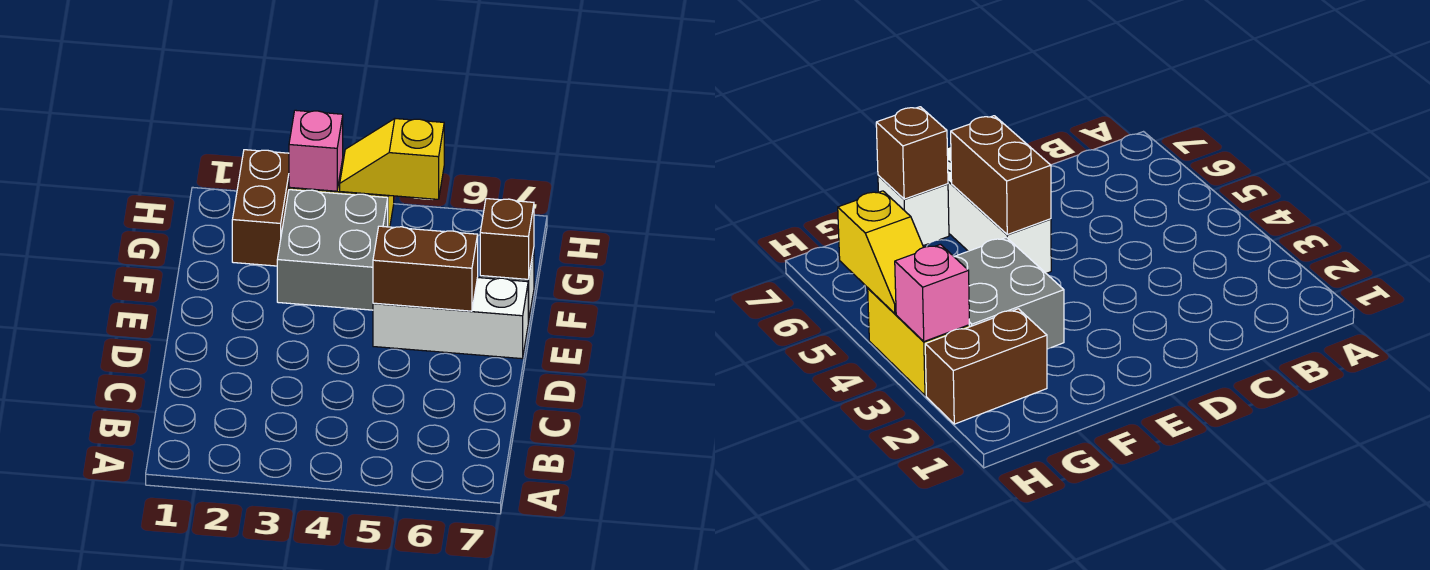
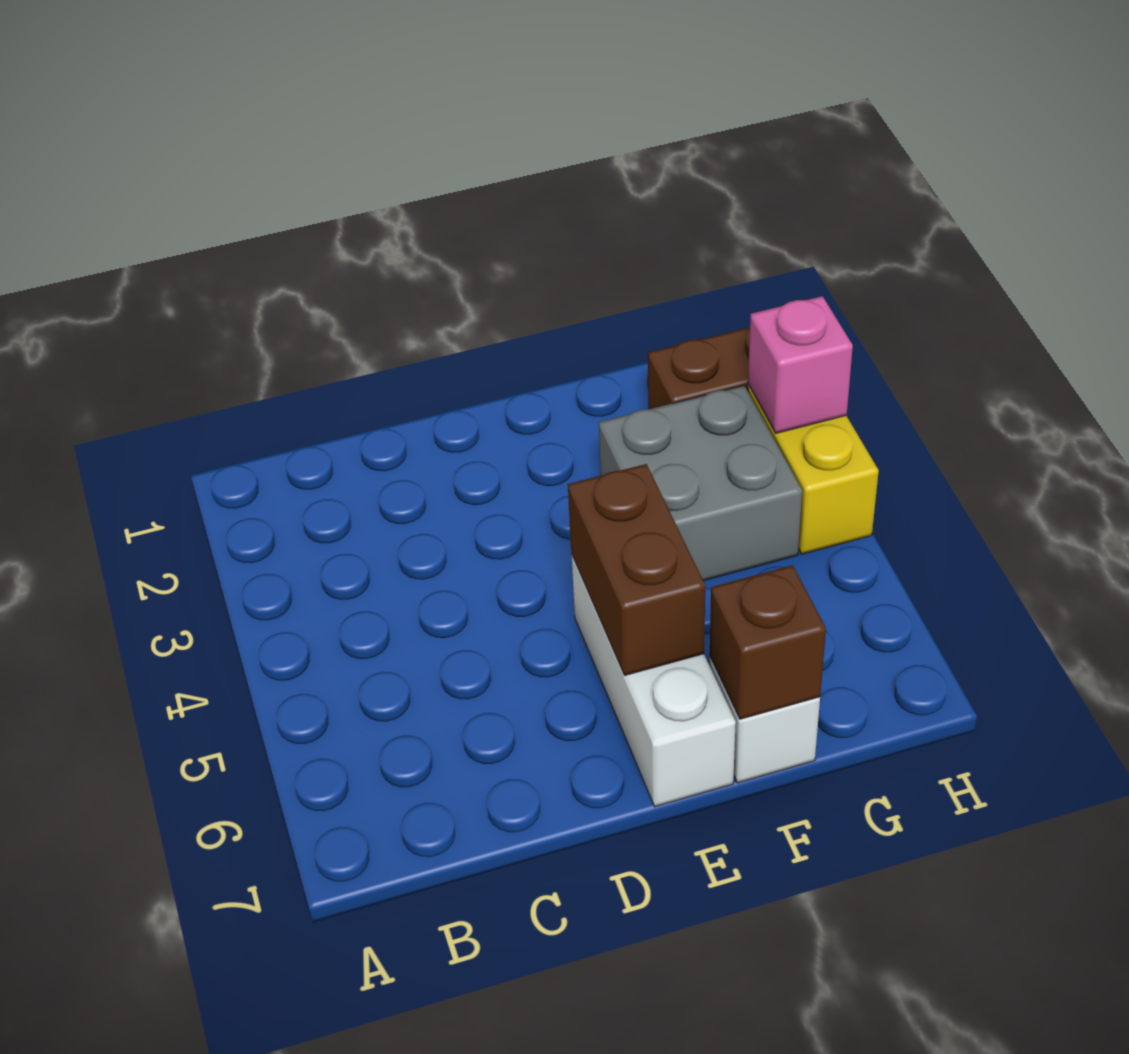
yellow slope H4:H5 level 2 top 5 -> none

